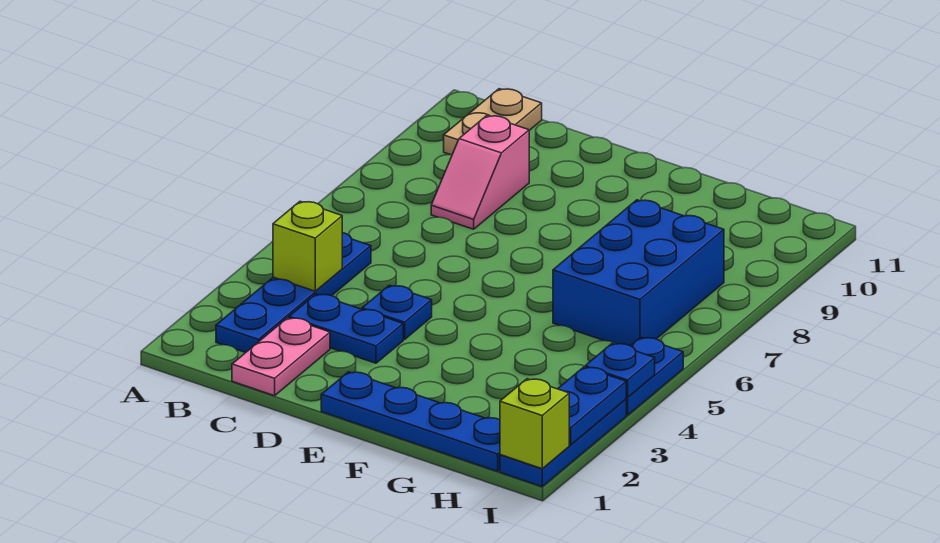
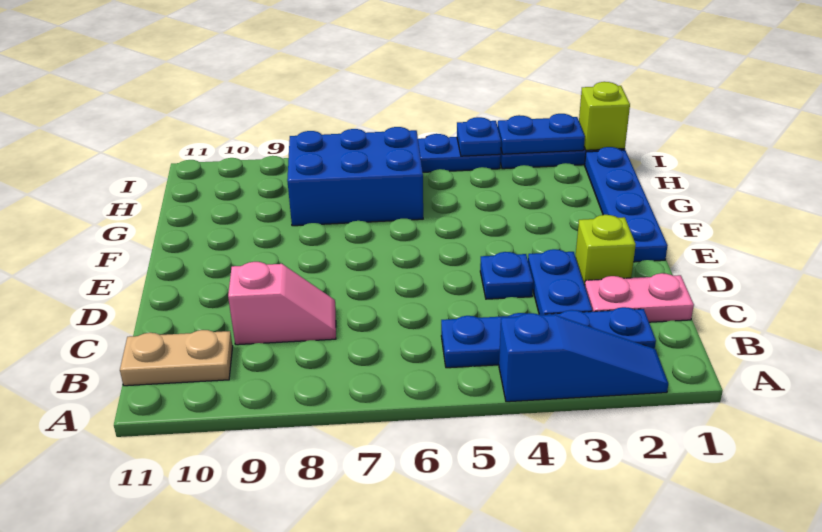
none -> blue slope A2:A4 level 1 top 4
lime brick B4 level 2 -> lime brick D2 level 1

